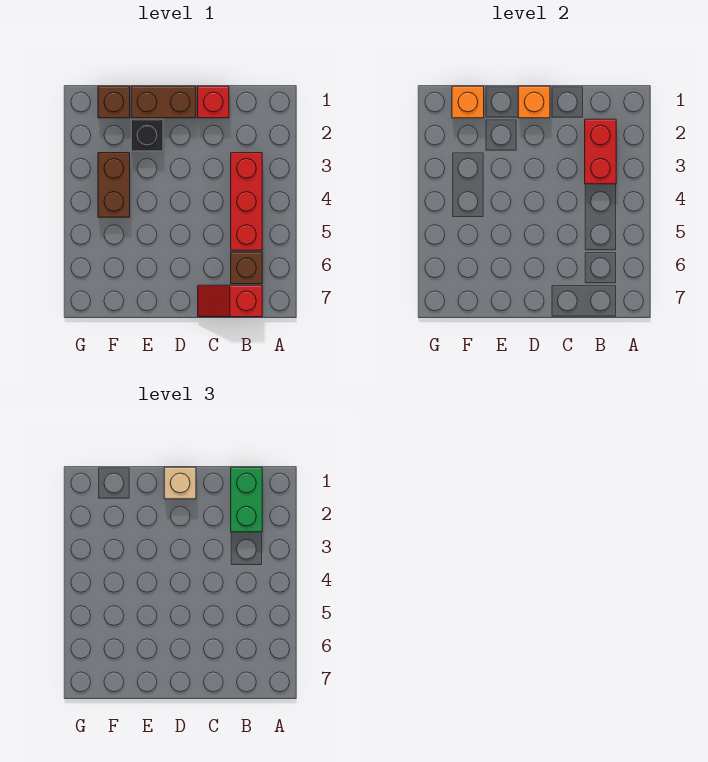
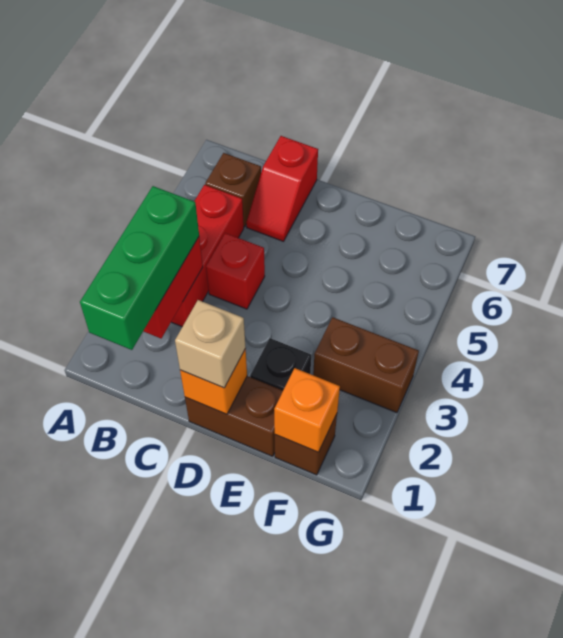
green brick B1:B2 level 3 -> green brick B1:B3 level 3
red slope B7:C7 level 1 top B -> red slope C6:C7 level 1 top 7
red brick C1 level 1 -> red brick C4 level 1
brown brick F3:F4 level 1 -> brown brick F3:G3 level 1

